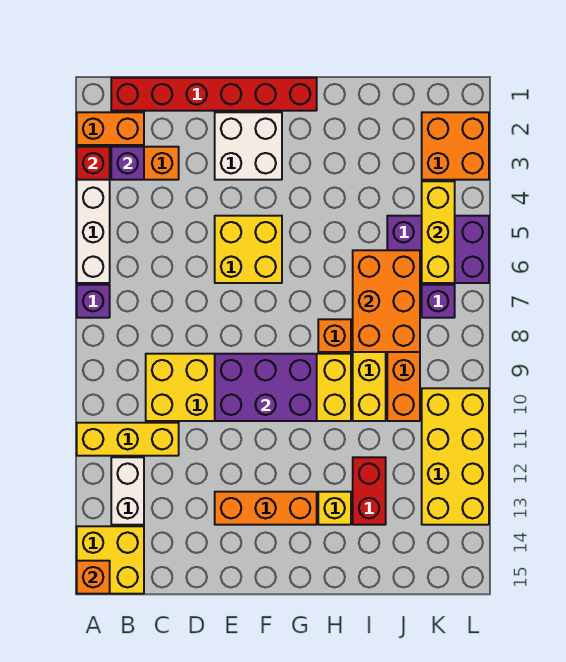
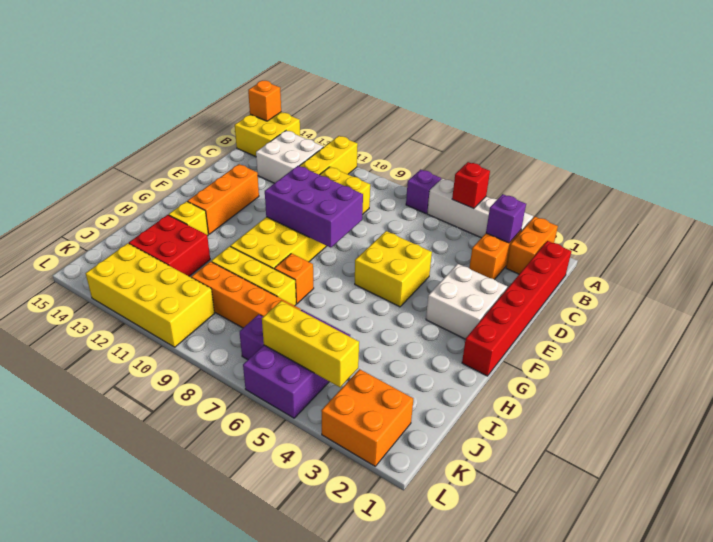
red brick A3 level 2 -> red brick A5 level 2
white brick B12:B13 level 1 -> white brick B12:C13 level 1
purple brick E9:G10 level 2 -> purple brick E8:F10 level 2
orange brick I6:J8 level 2 -> none
red brick I12:I13 level 1 -> red brick I12:J13 level 1

